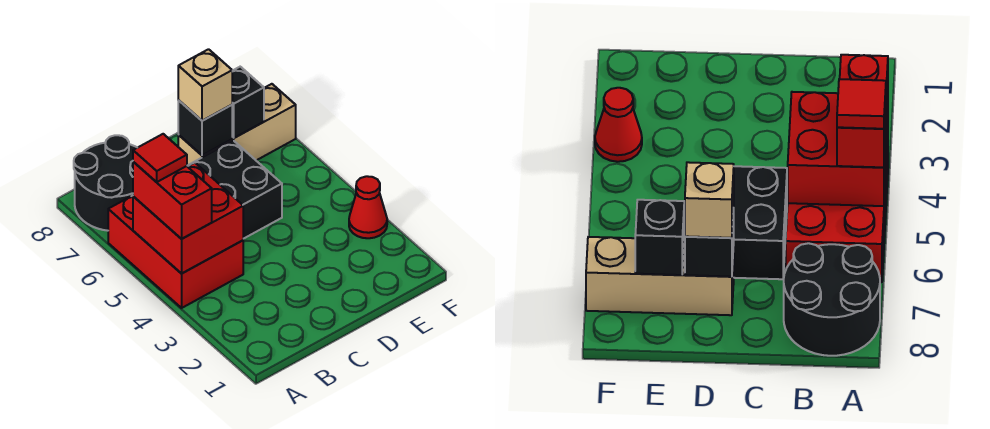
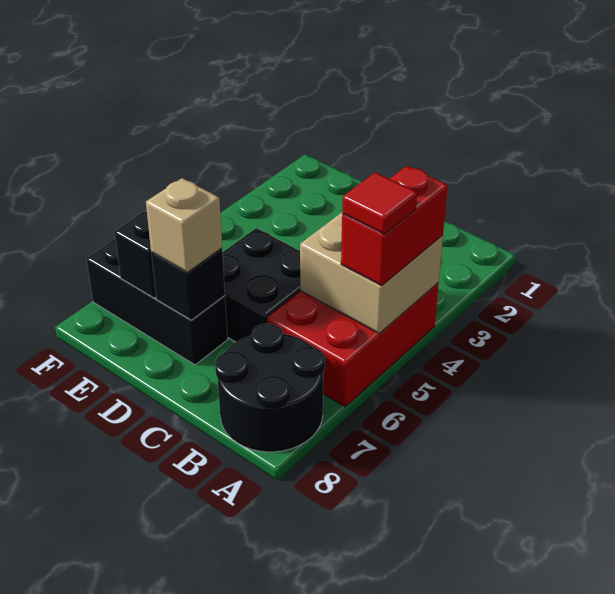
red brick A4:B5 level 2 -> tan brick A4:B5 level 2
tan brick D7:F7 level 1 -> black brick D7:F7 level 1
red cone F3 level 1 -> none

